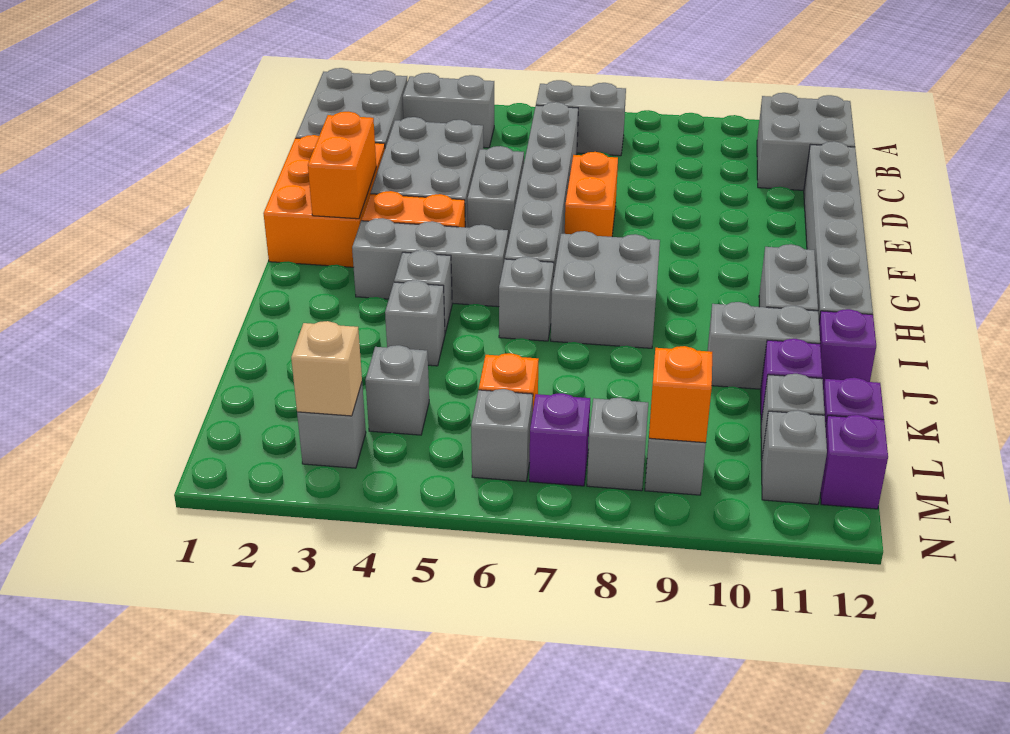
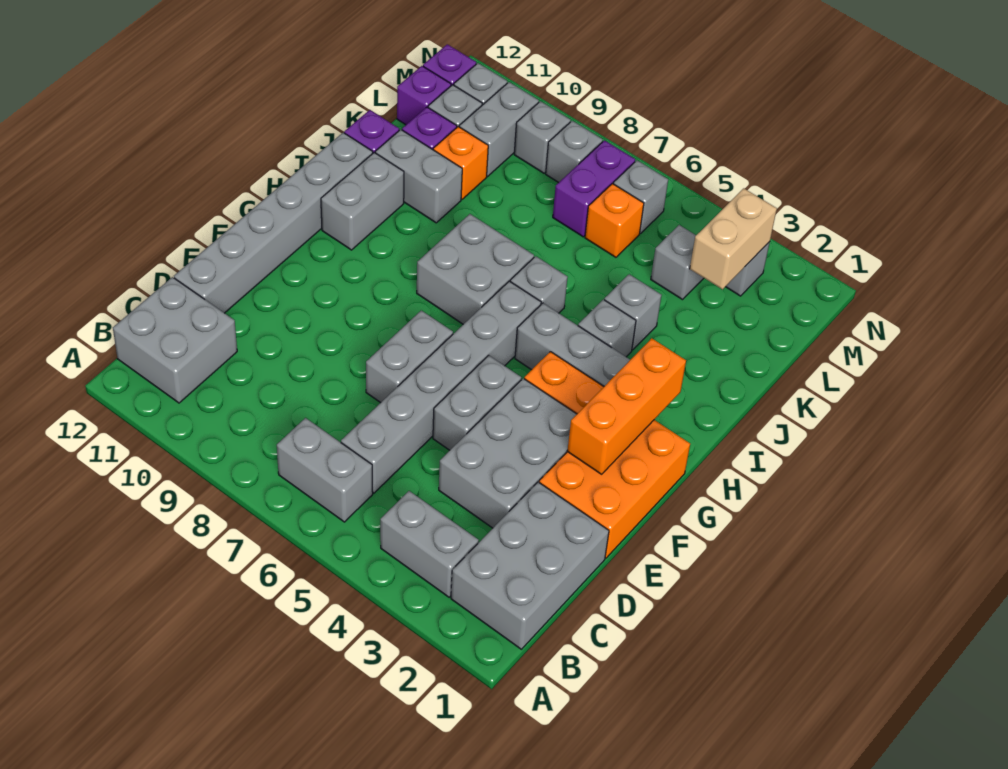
orange brick E7:F7 level 1 -> grey brick E7:F7 level 1
orange brick F2:G2 level 2 -> orange brick F2:H2 level 2
none -> grey brick L10:M10 level 1
tan brick M3 level 2 -> tan brick L3:M3 level 2
purple brick M7 level 1 -> purple brick L7:M7 level 1
orange brick M9 level 2 -> orange brick K10 level 1

